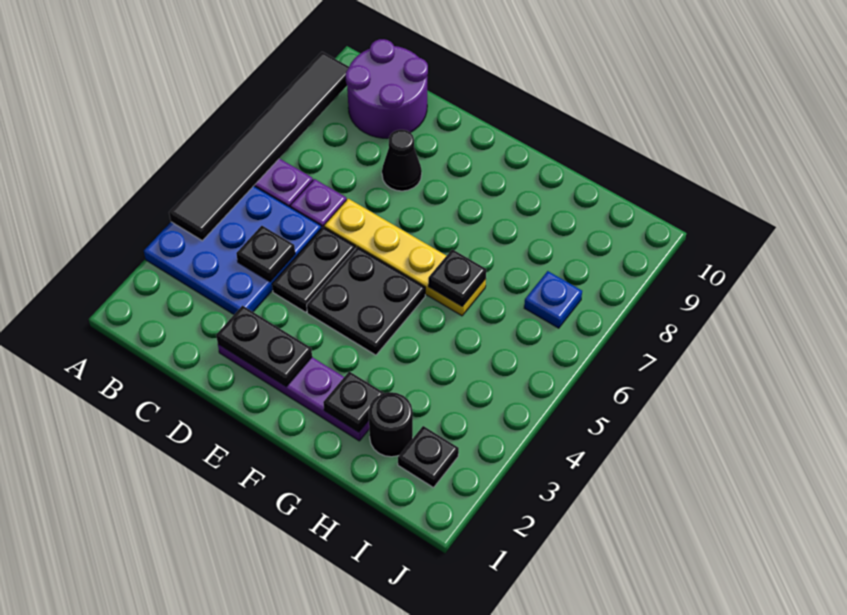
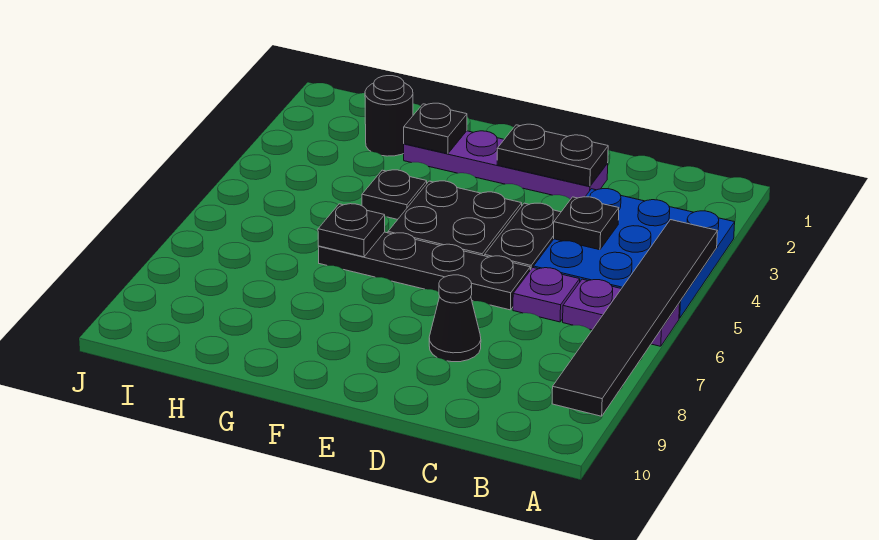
purple round brick B9:C10 level 1 -> none
yellow plate D6:G6 level 1 -> black plate D6:G6 level 1
black plate I2 level 1 -> black plate G4 level 1
blue plate I7 level 1 -> none

